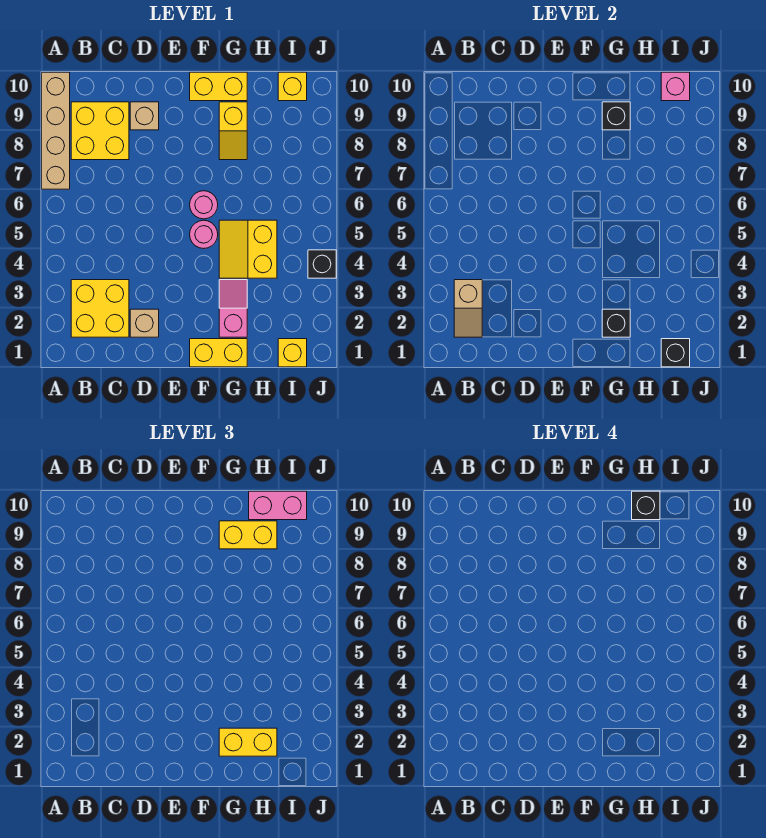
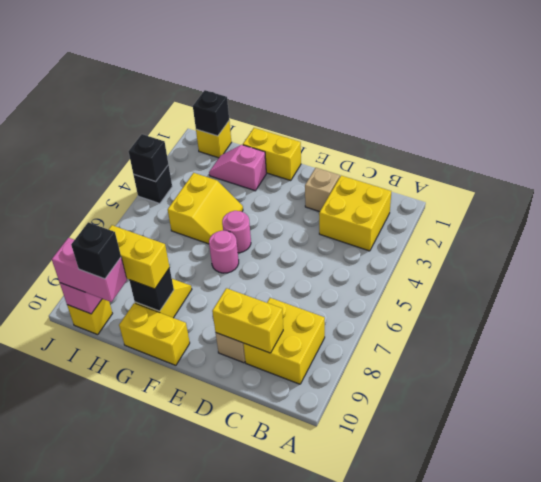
tan brick A7:A10 level 1 -> none
tan slope B2:B3 level 2 top 3 -> none
pink slope G2:G3 level 1 top 2 -> pink slope G2:H2 level 1 top G
black brick G2 level 2 -> black brick J4 level 2
yellow brick G2:H2 level 3 -> yellow brick C9:D9 level 2

